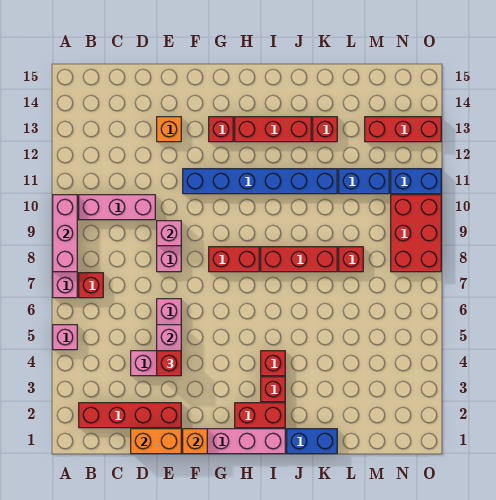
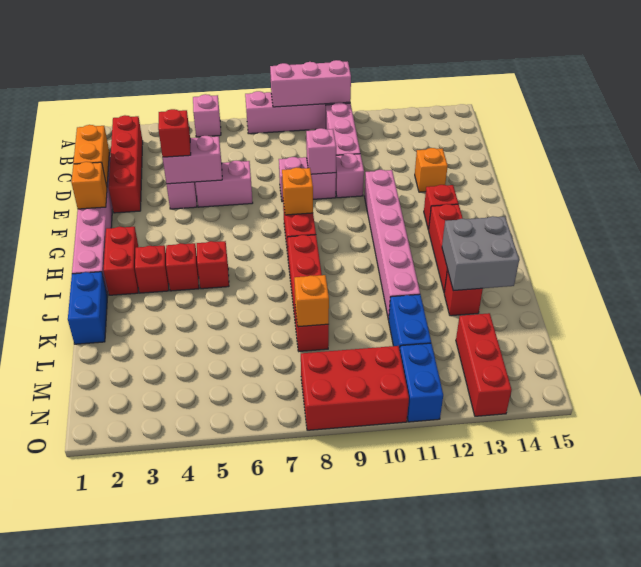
red brick B7 level 1 -> red brick I5 level 1
none -> pink brick E10 level 1
blue brick F11:K11 level 1 -> pink brick F11:K11 level 1
none -> orange brick G8 level 2
none -> grey brick J13:K14 level 2
none -> orange brick L8 level 2

